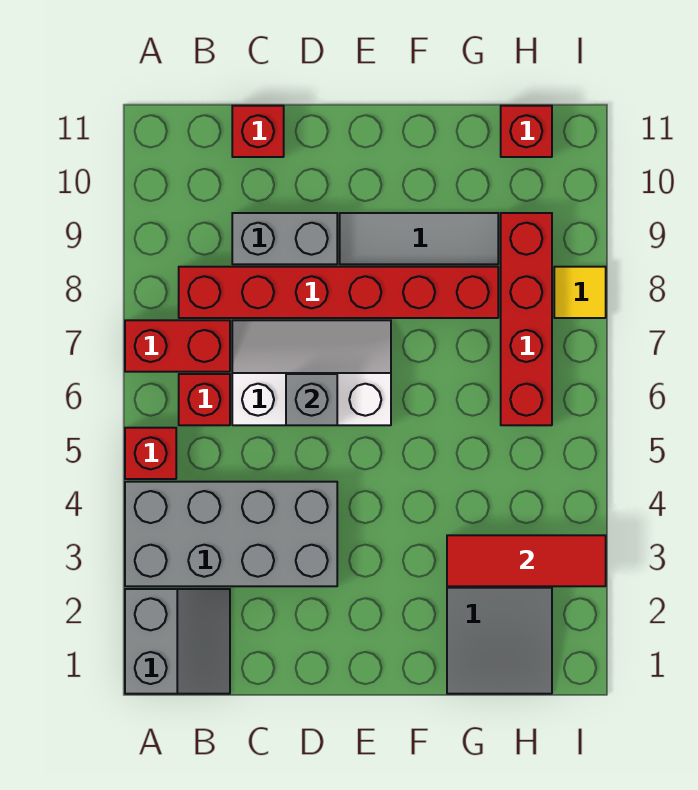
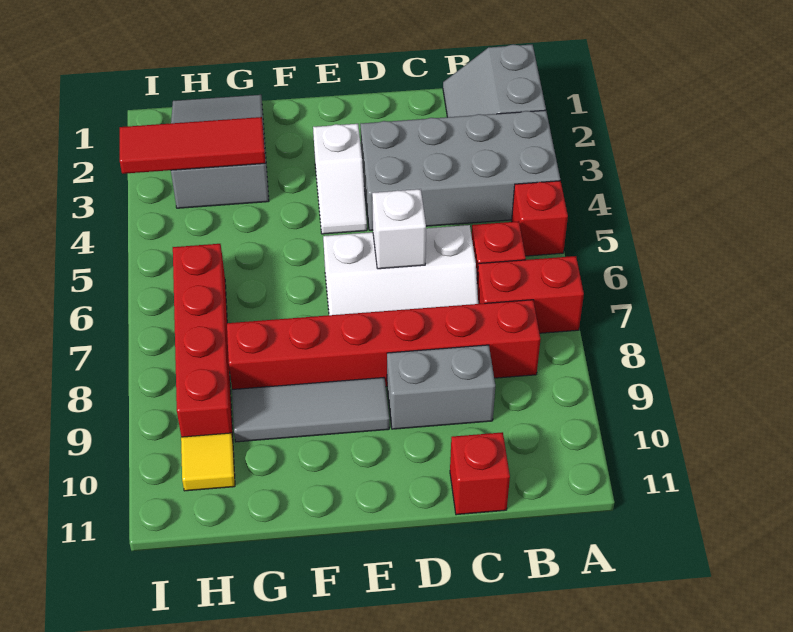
grey brick D6 level 2 -> white brick D6 level 2
none -> white slope E3:E4 level 1 top 3
red brick H11 level 1 -> none
yellow tile I8 level 1 -> yellow tile H10 level 1

